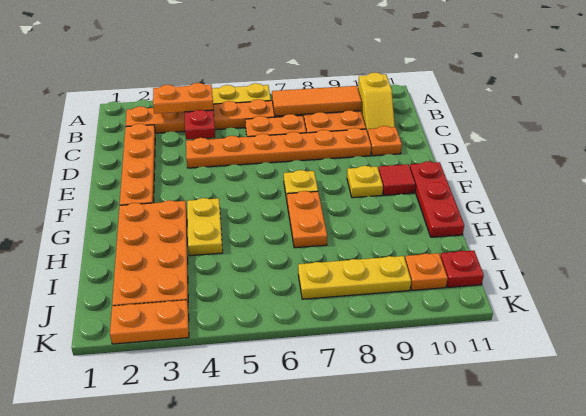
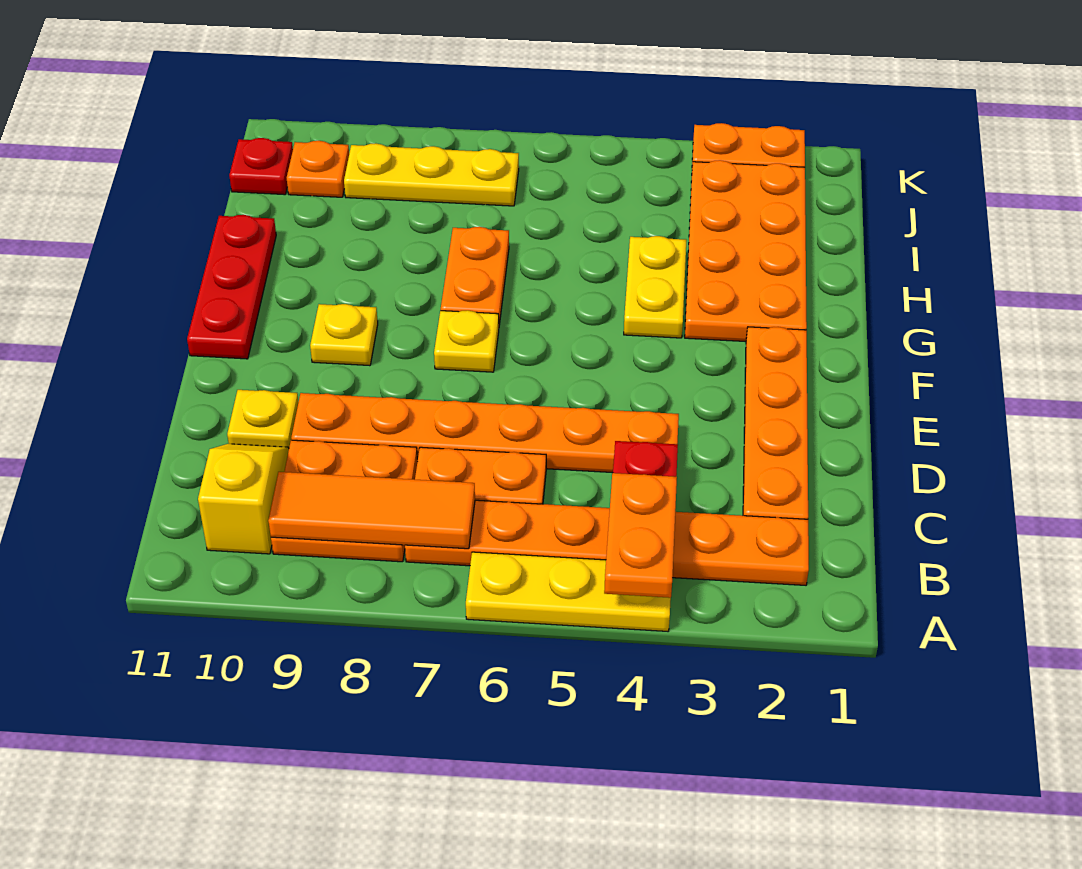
orange plate B3:B4 level 3 -> orange plate A4:B4 level 3
orange plate D10 level 1 -> yellow plate D10 level 1
red tile F10 level 1 -> none

